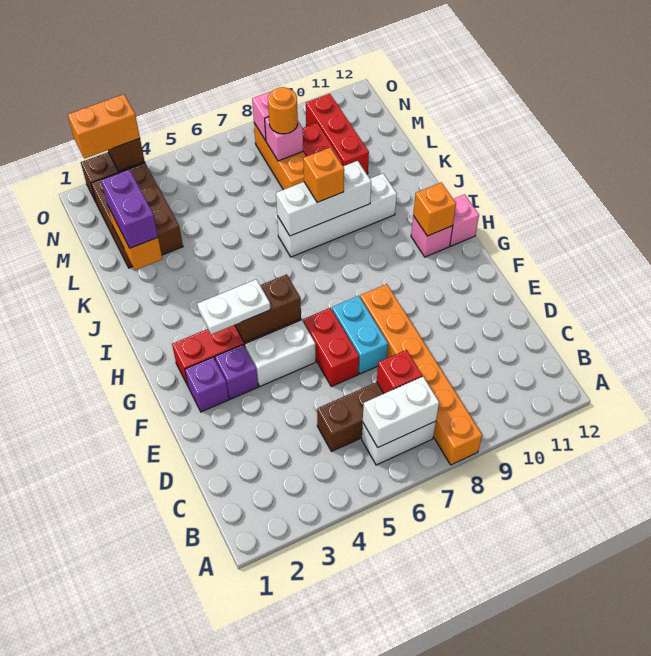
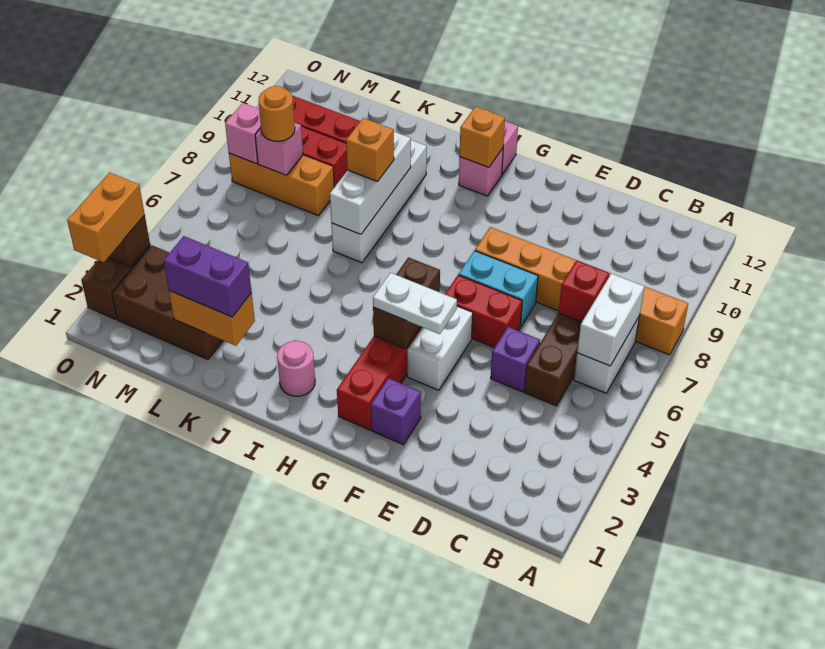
purple brick F3 level 1 -> purple brick D5 level 1
white plate G3:G4 level 3 -> white plate F4:G4 level 3
none -> pink round brick I2 level 1

